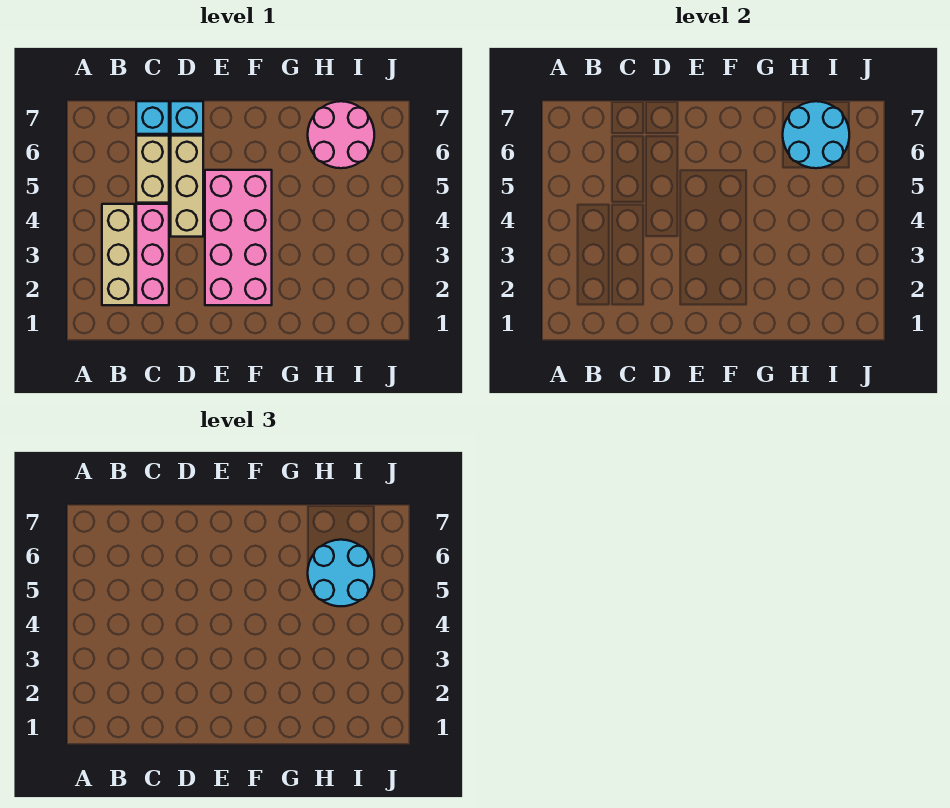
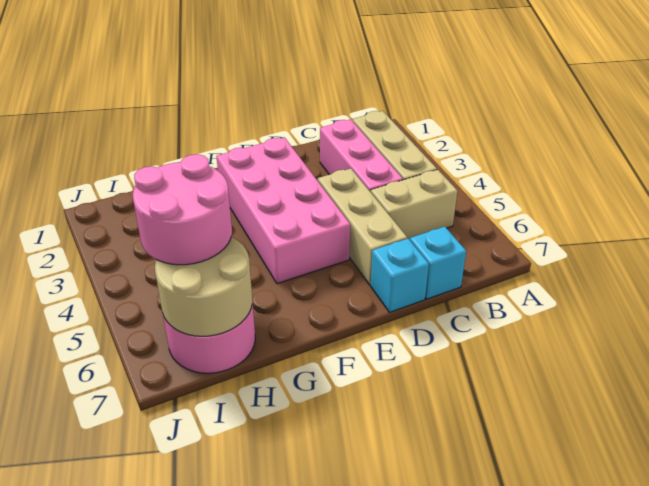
tan brick C5:C6 level 1 -> tan brick B5:C5 level 1
cyan round brick H5:I6 level 3 -> pink round brick H5:I6 level 3
cyan round brick H6:I7 level 2 -> tan round brick H6:I7 level 2

